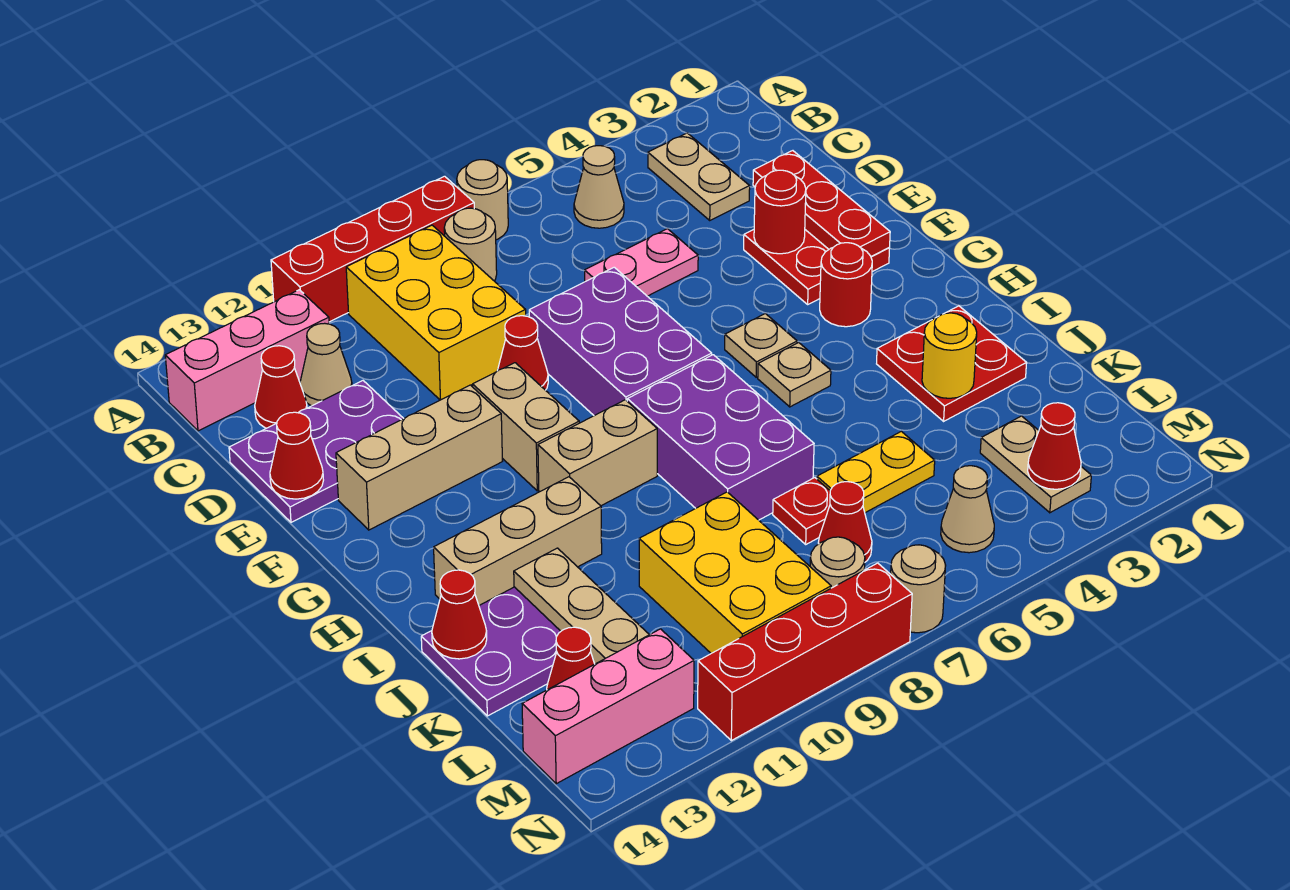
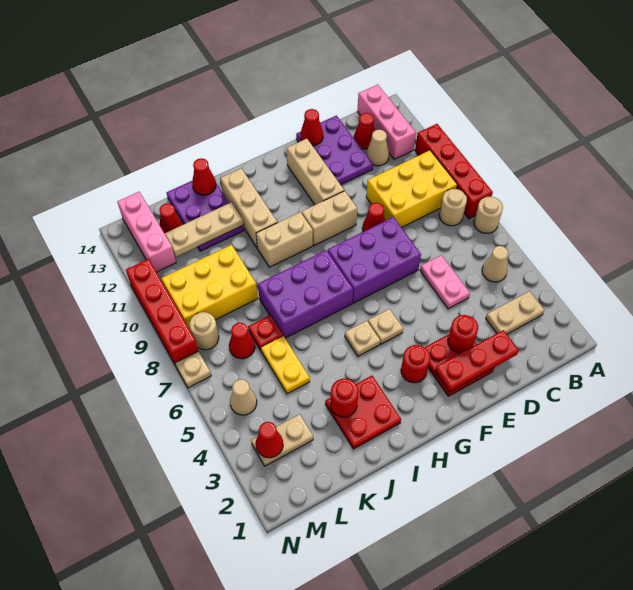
tan brick H9:H10 level 1 -> tan brick H10:I10 level 1
yellow round brick J3 level 2 -> red round brick J3 level 2
tan round brick N7 level 1 -> tan plate N7 level 1

